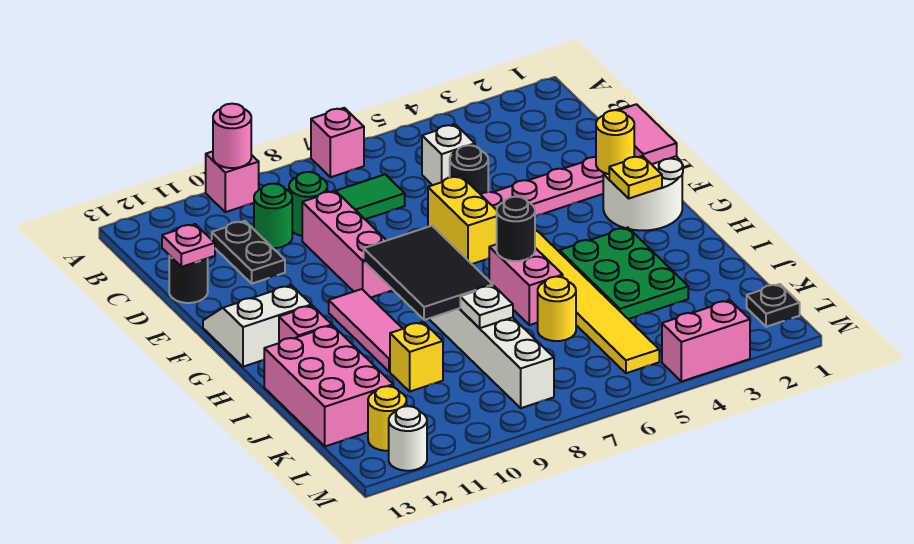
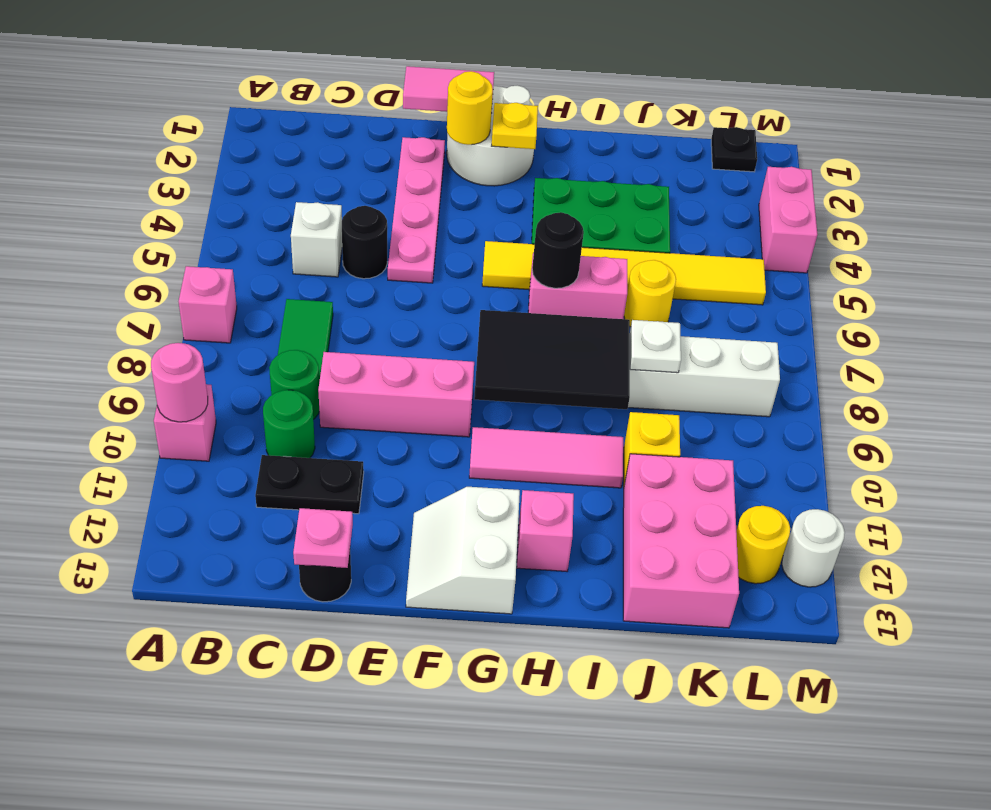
yellow brick E6:F6 level 1 -> none
pink brick I12:K13 level 1 -> pink brick J11:K13 level 1

